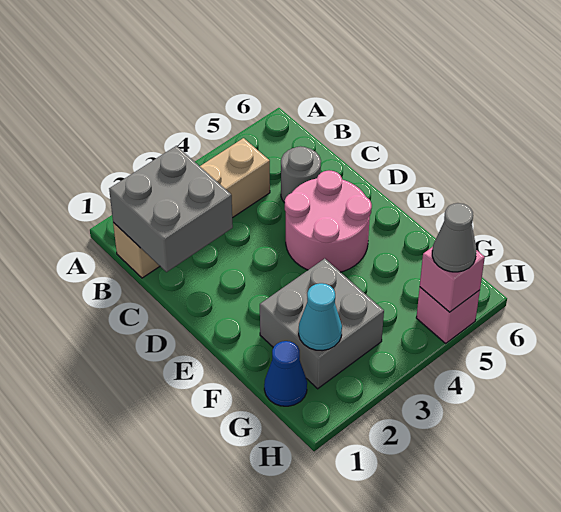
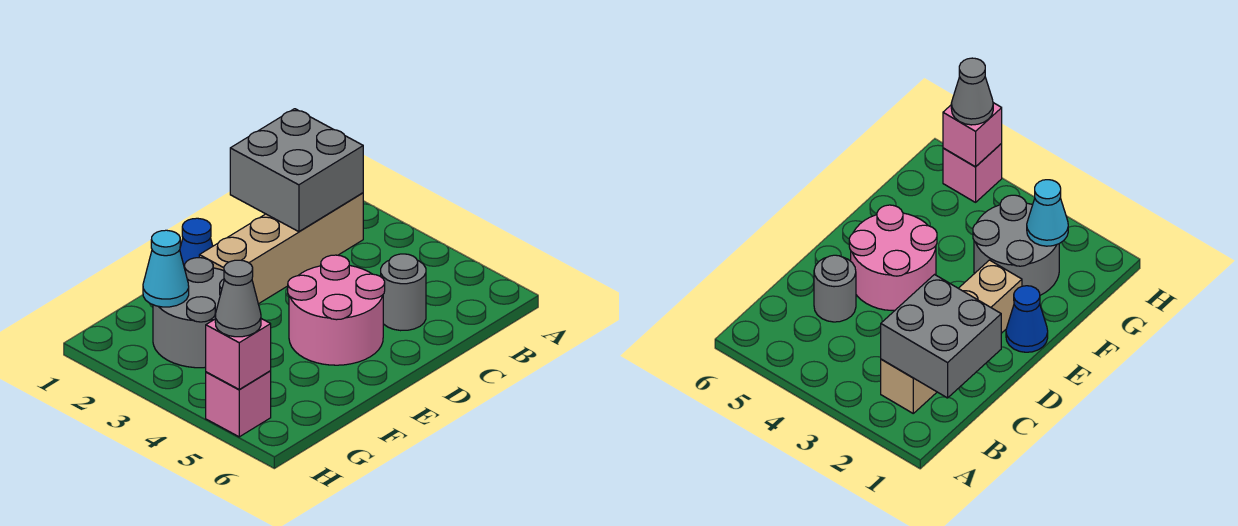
tan brick B1:B4 level 1 -> tan brick B2:E2 level 1
grey brick F2:G3 level 1 -> grey round brick F2:G3 level 1
blue cone G1 level 1 -> blue cone E1 level 1

